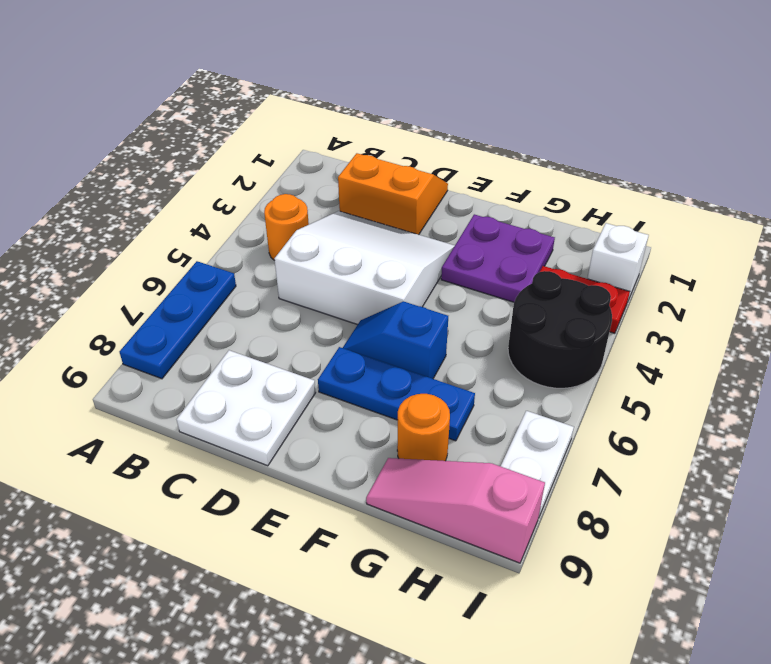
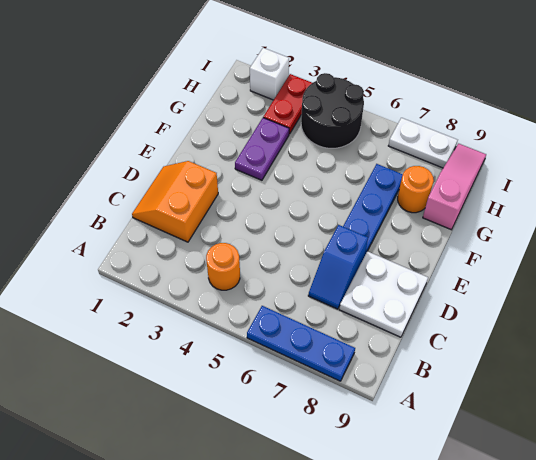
white slope C3:E5 level 1 top 5 -> none
blue slope E6:F6 level 1 top F -> blue slope C7:D7 level 1 top D
purple plate F2:G3 level 1 -> purple plate F3:G3 level 1
pink slope G9:I9 level 1 top I -> pink slope G9:I9 level 1 top G

